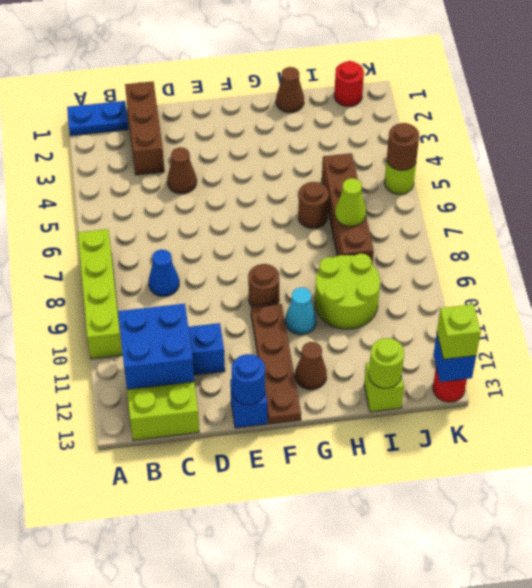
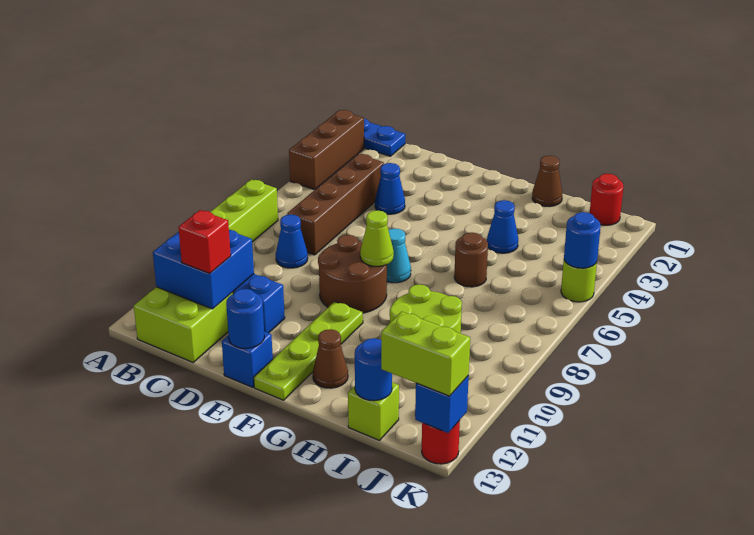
brown brick C1:C3 level 1 -> brown brick A2:A4 level 1
none -> red brick C12 level 3
brown cone D4 level 1 -> blue cone D4 level 1
brown round brick F9 level 1 -> brown round brick E8:F9 level 1
brown plate F10:F13 level 1 -> lime plate F10:F13 level 1
cyan cone G10 level 1 -> cyan cone F7 level 1
none -> blue cone H4 level 1
brown brick I5:I8 level 1 -> brown brick C4:C7 level 1
lime cone I7 level 2 -> lime cone F8 level 2
lime round brick I13 level 2 -> blue round brick I13 level 2
brown round brick K5 level 2 -> blue round brick K5 level 2
lime brick K13 level 3 -> lime brick J13:K13 level 3

